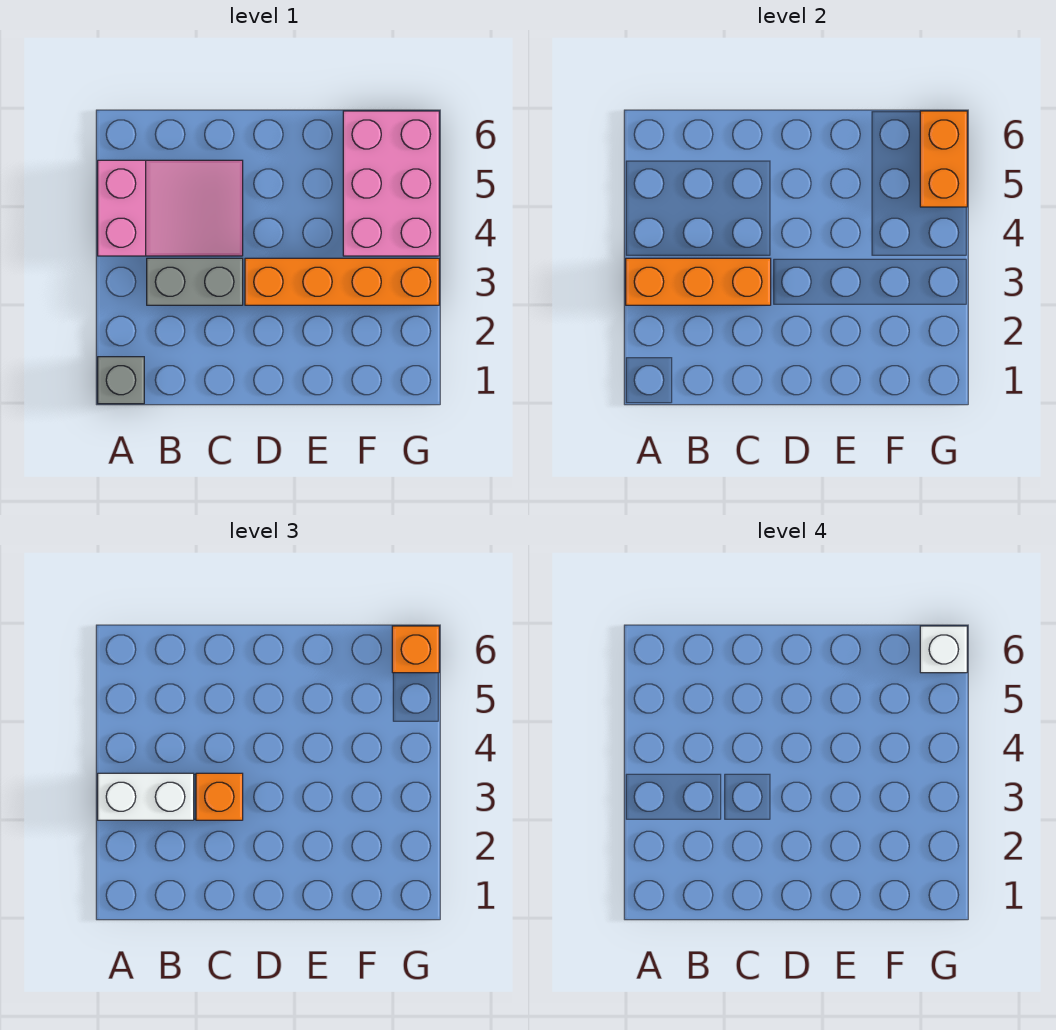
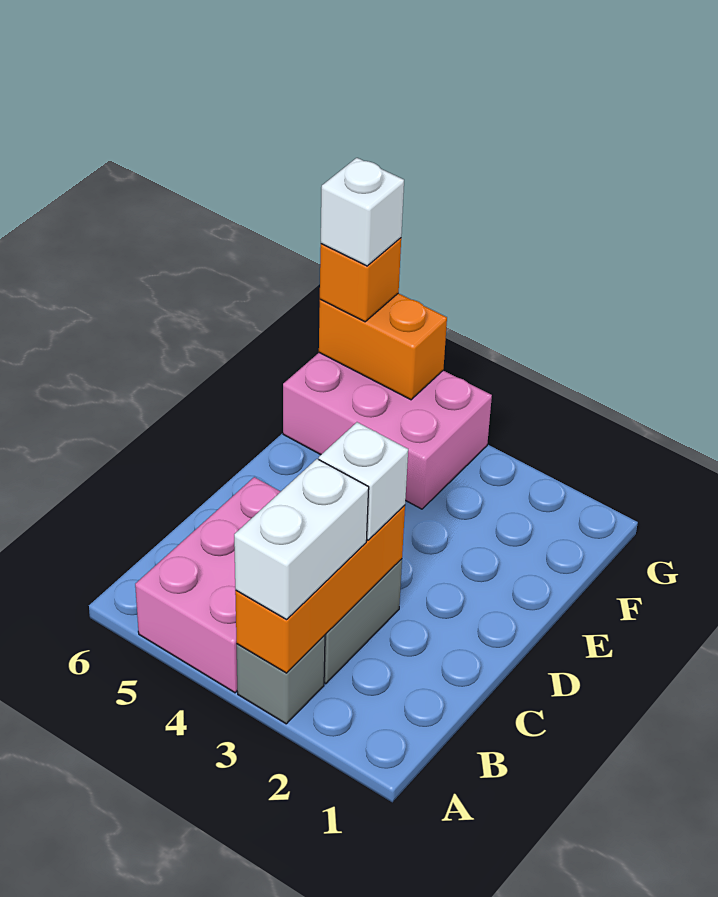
grey brick A1 level 1 -> grey brick A3 level 1
pink slope A4:C5 level 1 top A -> pink brick A4:C5 level 1
orange brick C3 level 3 -> white brick C3 level 3
orange brick D3:G3 level 1 -> none

